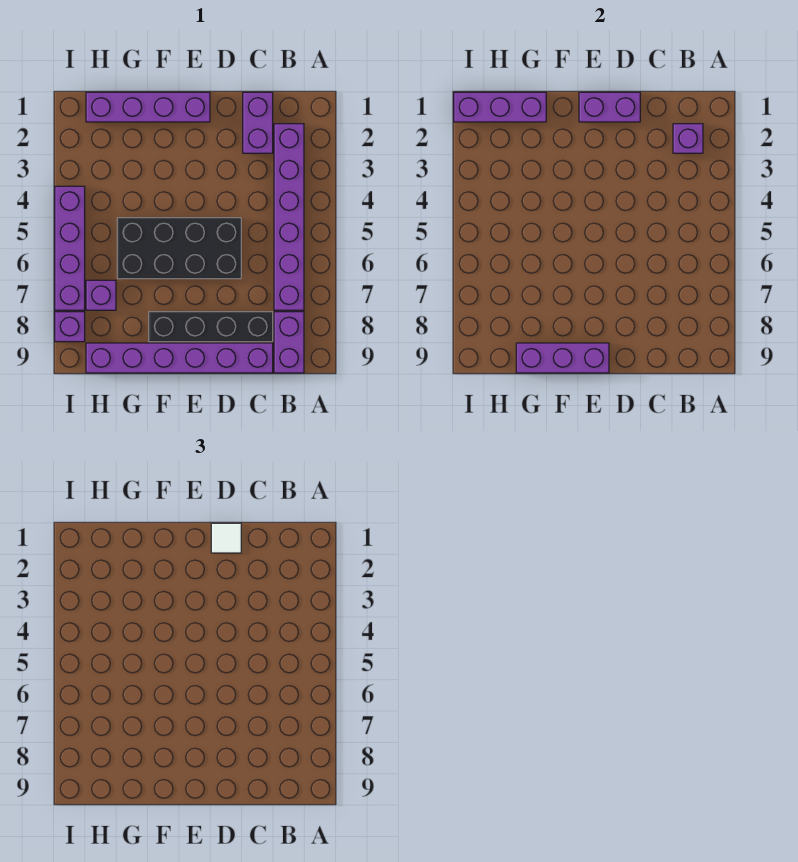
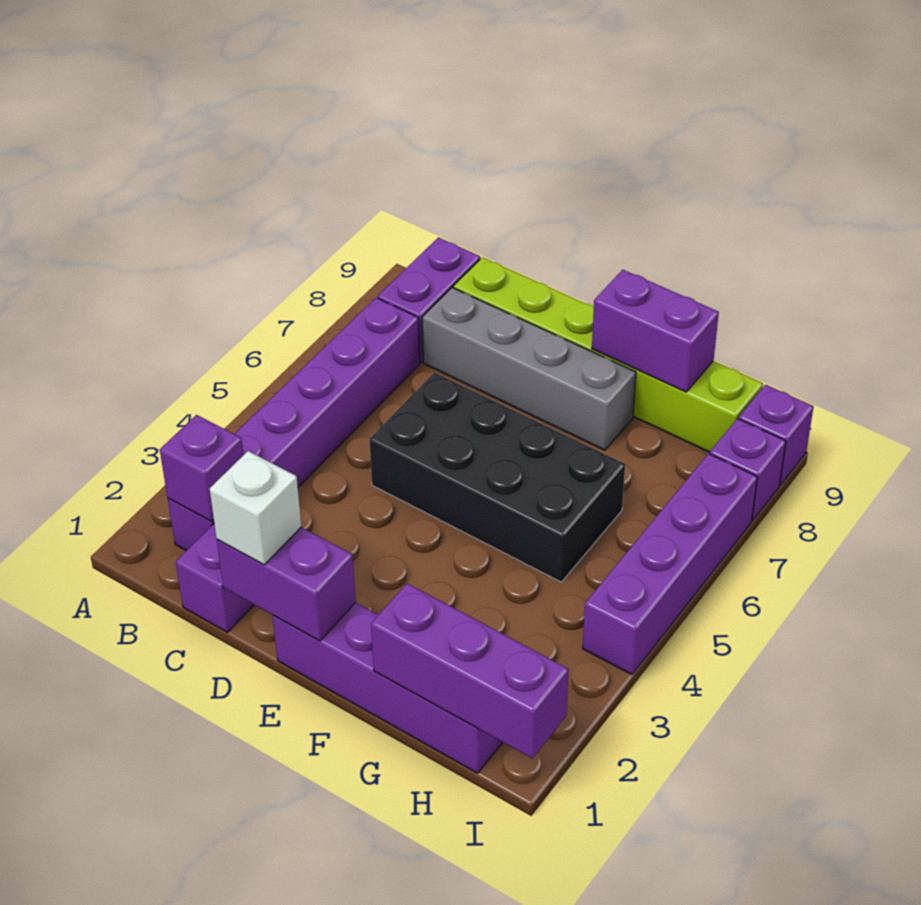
black brick C8:F8 level 1 -> grey brick C8:F8 level 1
purple brick C9:H9 level 1 -> lime brick C9:H9 level 1
white tile D1 level 3 -> white brick D1 level 3
purple brick E9:G9 level 2 -> purple brick F9:G9 level 2
purple brick H7 level 1 -> purple brick I9 level 1

